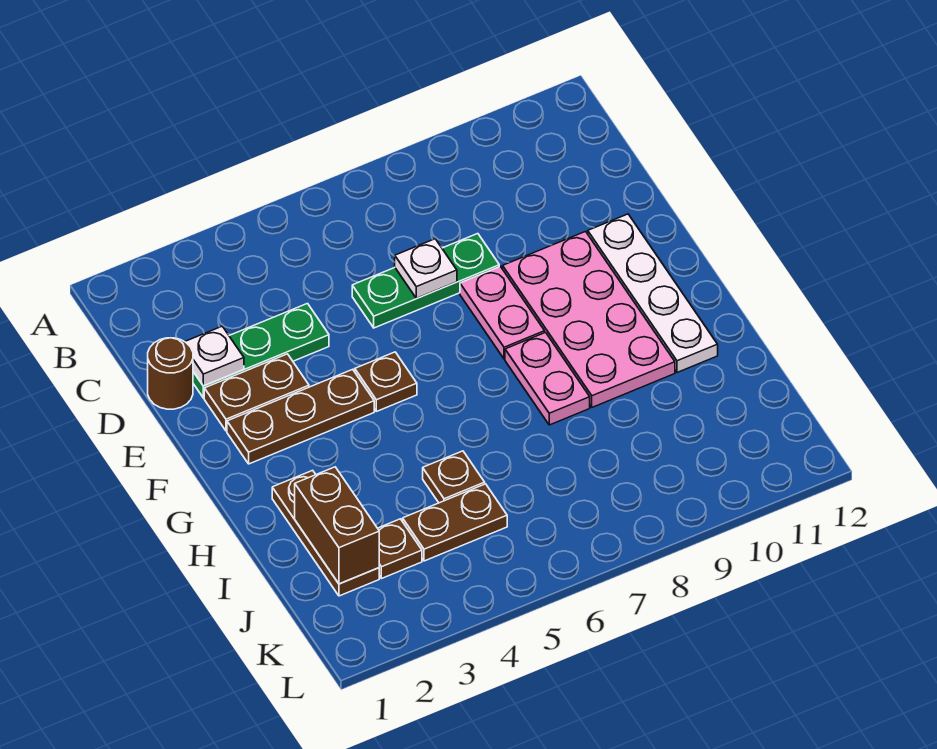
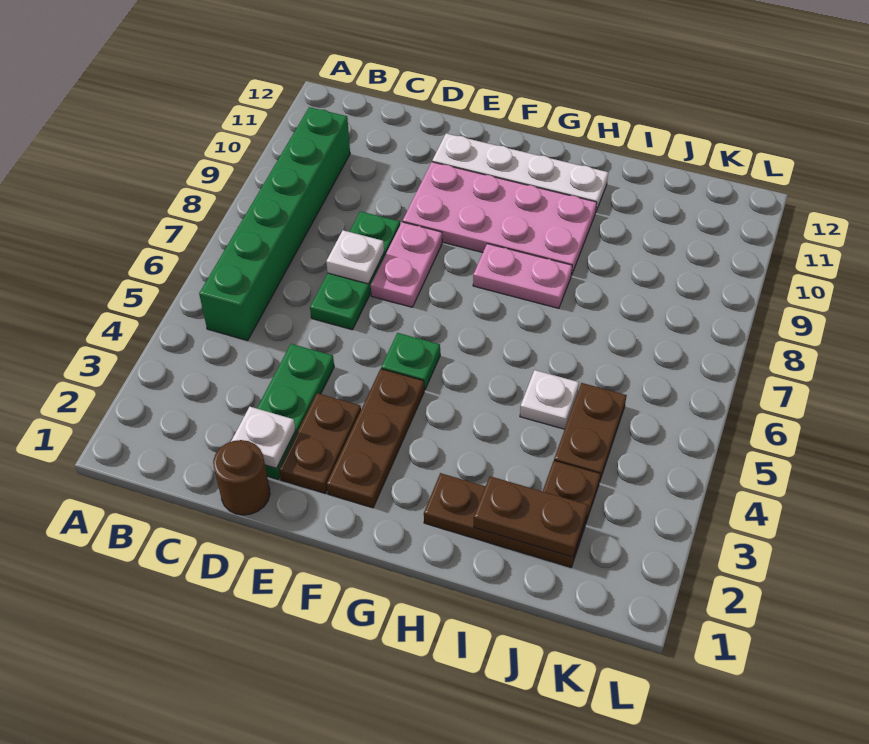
none -> green brick B5:B10 level 1
pink plate E8:F8 level 1 -> pink plate E7:E8 level 1
brown plate F5 level 1 -> green plate F5 level 1
brown brick I2:J2 level 2 -> brown plate I2:J2 level 2
brown plate I5 level 1 -> white plate I5 level 1

